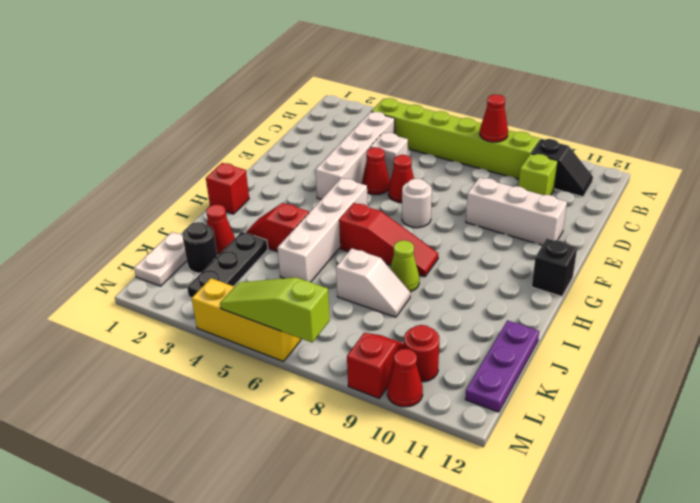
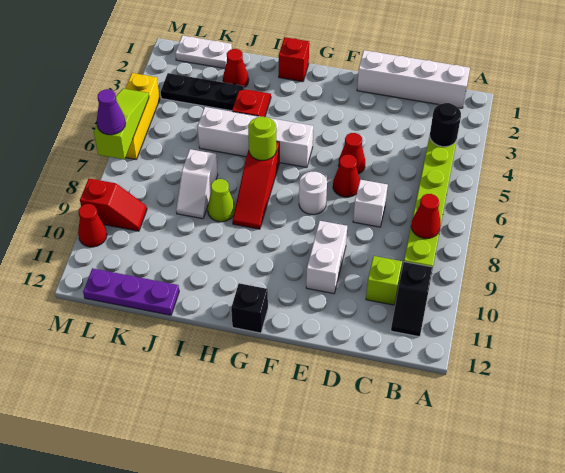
white brick C4:F4 level 1 -> white brick B1:E1 level 1
white brick D5 level 1 -> white brick D7 level 1
white brick E9:E11 level 1 -> white brick E9:E10 level 1
none -> lime round brick H6 level 2
black round brick K2 level 1 -> black round brick B4 level 2
red round brick L10 level 1 -> none
none -> purple cone M7 level 3

